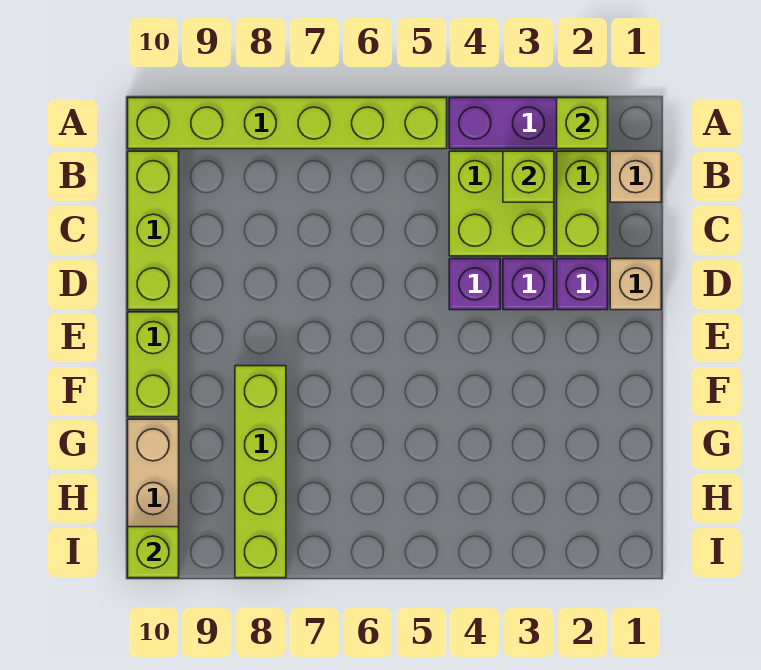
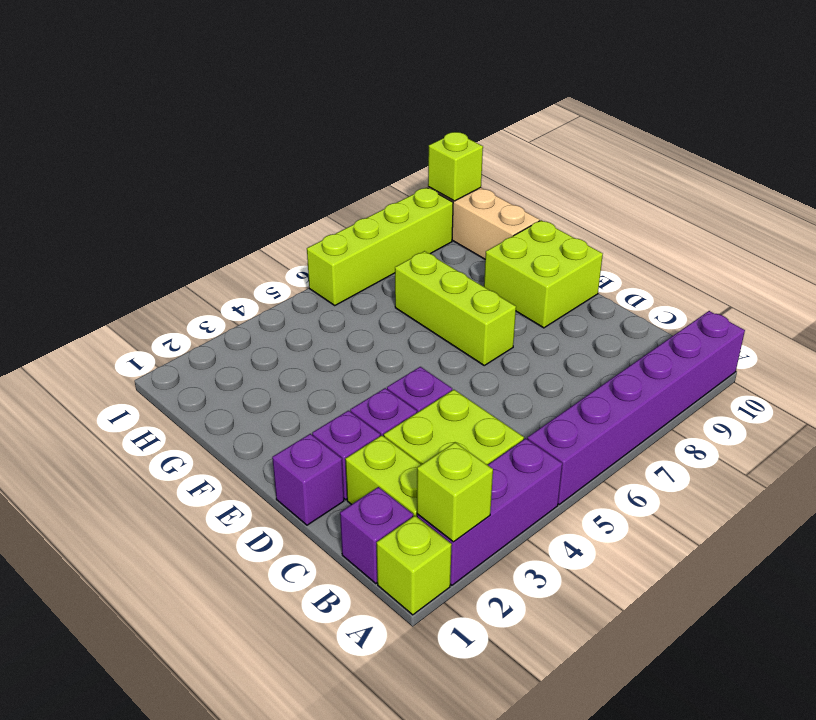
lime brick A5:A10 level 1 -> purple brick A5:A10 level 1
tan brick B1 level 1 -> purple brick B1 level 1
lime brick B3 level 2 -> lime brick A1 level 1
lime brick B10:D10 level 1 -> lime brick E7:G7 level 1
tan brick D1 level 1 -> purple brick D1 level 1
lime brick E10:F10 level 1 -> lime brick E9:F10 level 1
lime brick F8:I8 level 1 -> lime brick I6:I9 level 1

